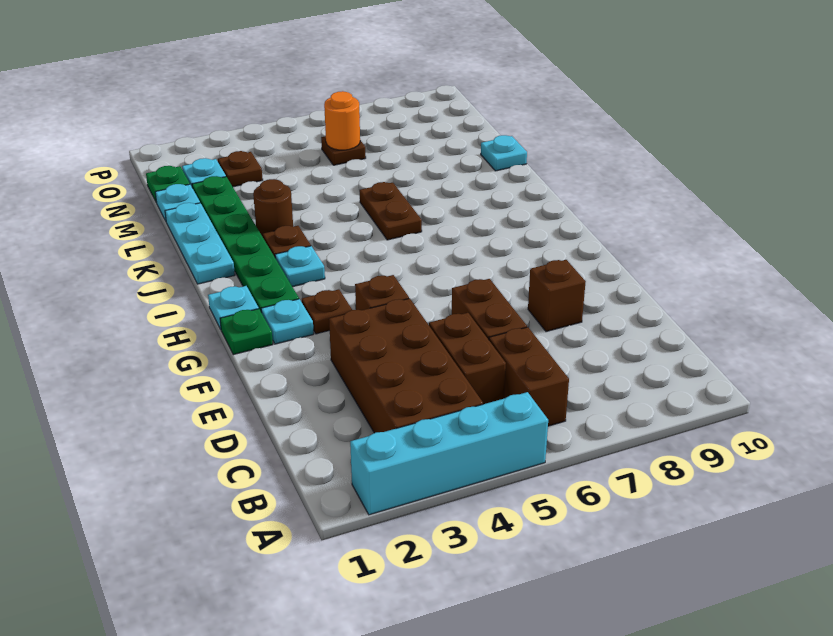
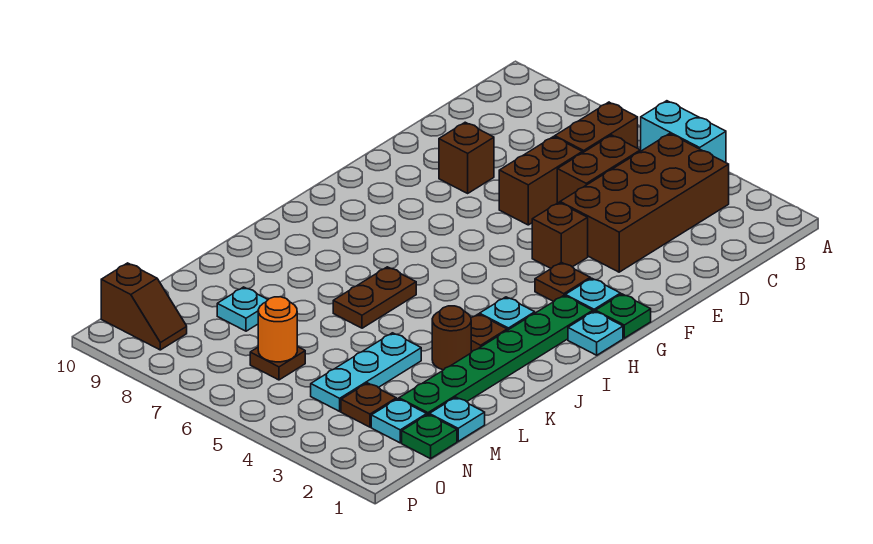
cyan brick A2:A5 level 1 -> cyan brick A4:A5 level 1
cyan plate J1:L1 level 1 -> cyan plate L4:N4 level 1
cyan plate L10 level 1 -> cyan plate M8 level 1
none -> brown slope O9:O10 level 1 top 10

